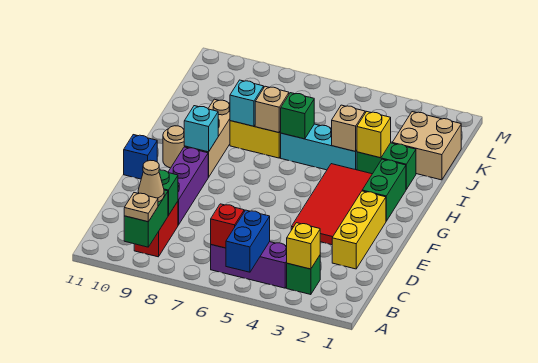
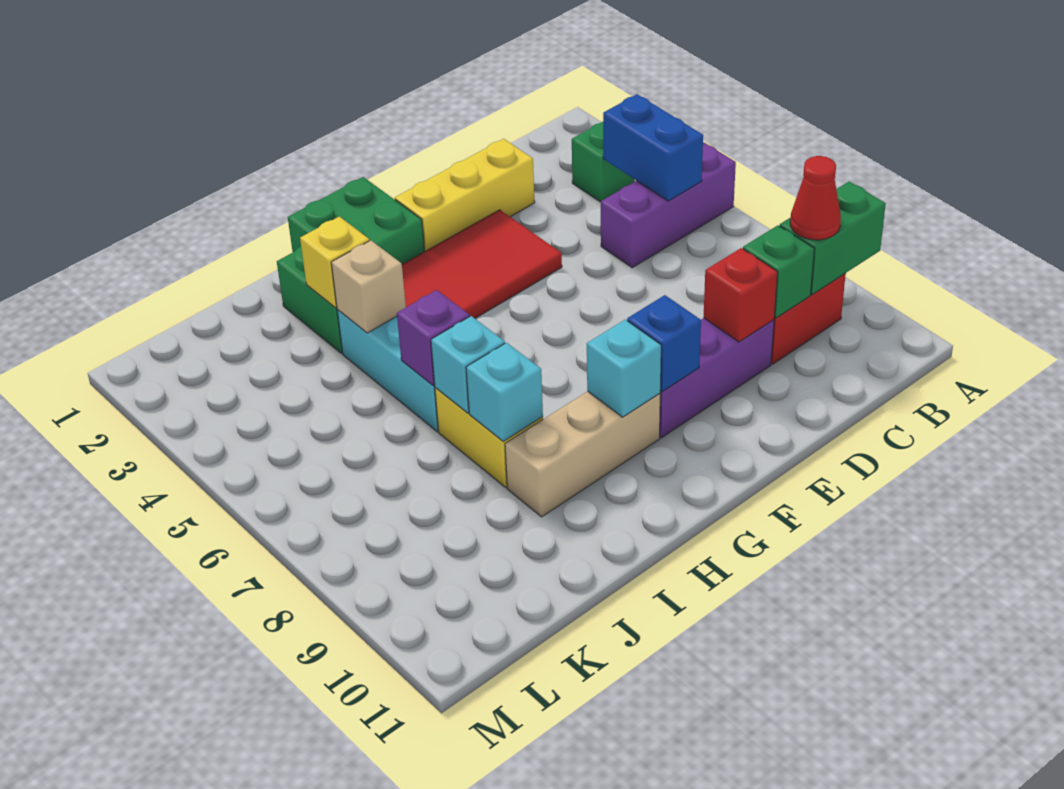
blue brick A5:B5 level 2 -> blue brick B4:B5 level 2
tan plate A9 level 3 -> none
yellow brick B3 level 2 -> none
purple brick B4:B6 level 1 -> purple brick A5:C5 level 1
red brick B6 level 2 -> red brick D9 level 2
tan cone B9 level 3 -> red cone B9 level 3
blue brick F11 level 1 -> blue brick F9 level 2
green brick G2:H2 level 1 -> green brick G1:H2 level 1
tan round brick G10 level 1 -> none
green brick I6 level 2 -> purple brick I6 level 2
tan brick I7 level 2 -> cyan brick I7 level 2
tan brick J1:K2 level 1 -> none

